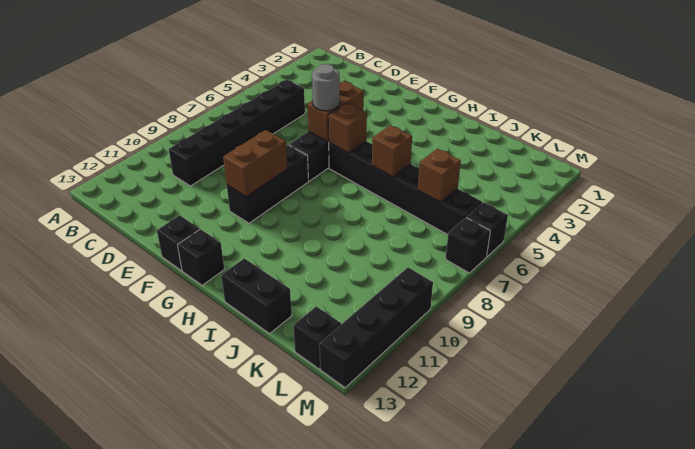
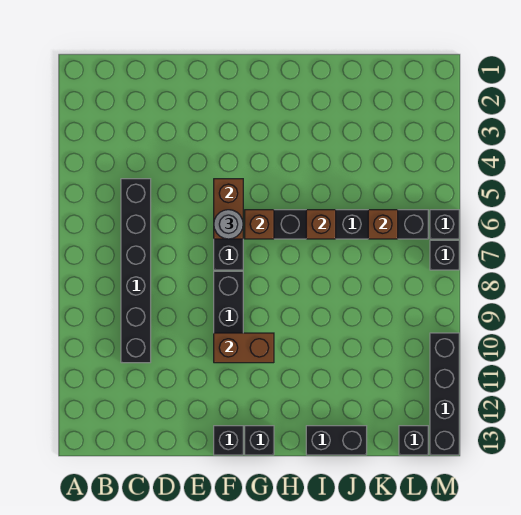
brown brick F9:F10 level 2 -> brown brick F10:G10 level 2

